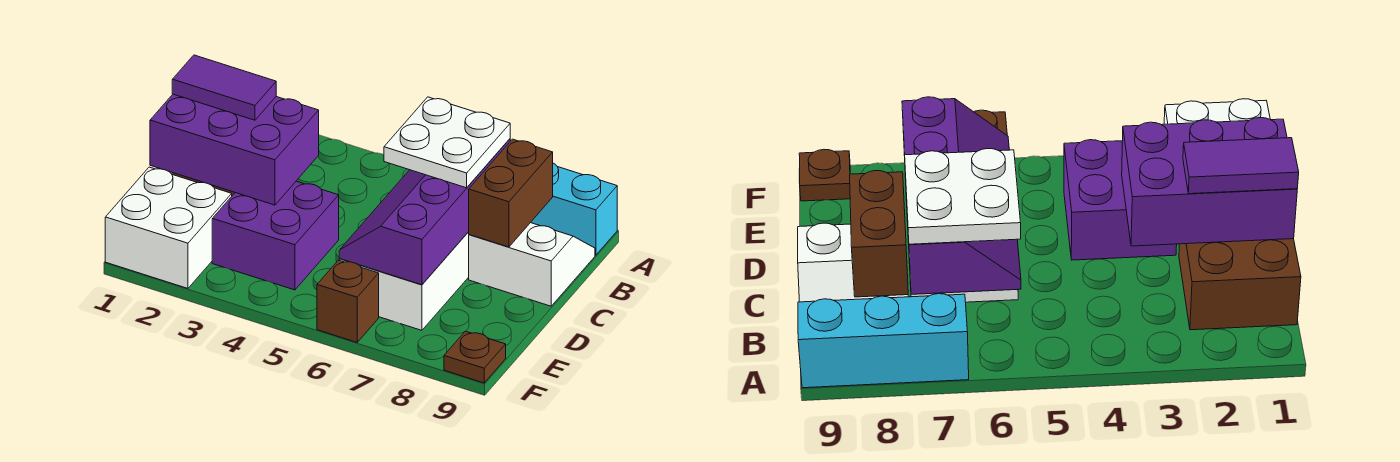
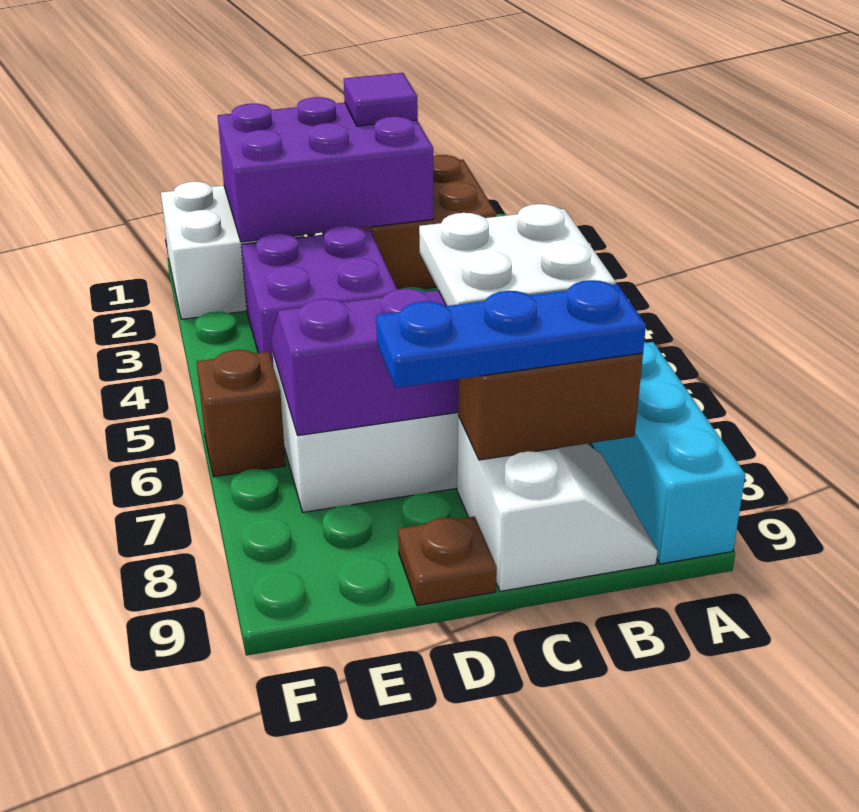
none -> blue plate B8:D8 level 3
purple brick C1:D3 level 2 -> purple brick C1:E2 level 2
purple tile C1:C2 level 3 -> purple tile C1 level 3
brown plate F9 level 1 -> brown plate D9 level 1

